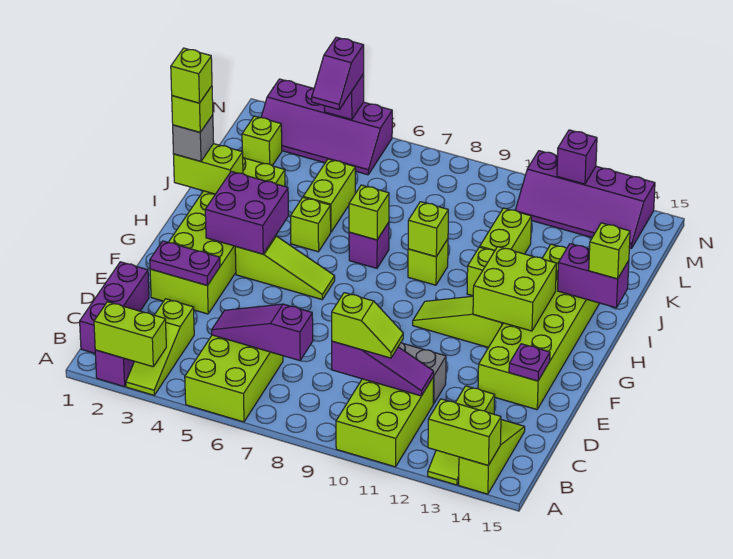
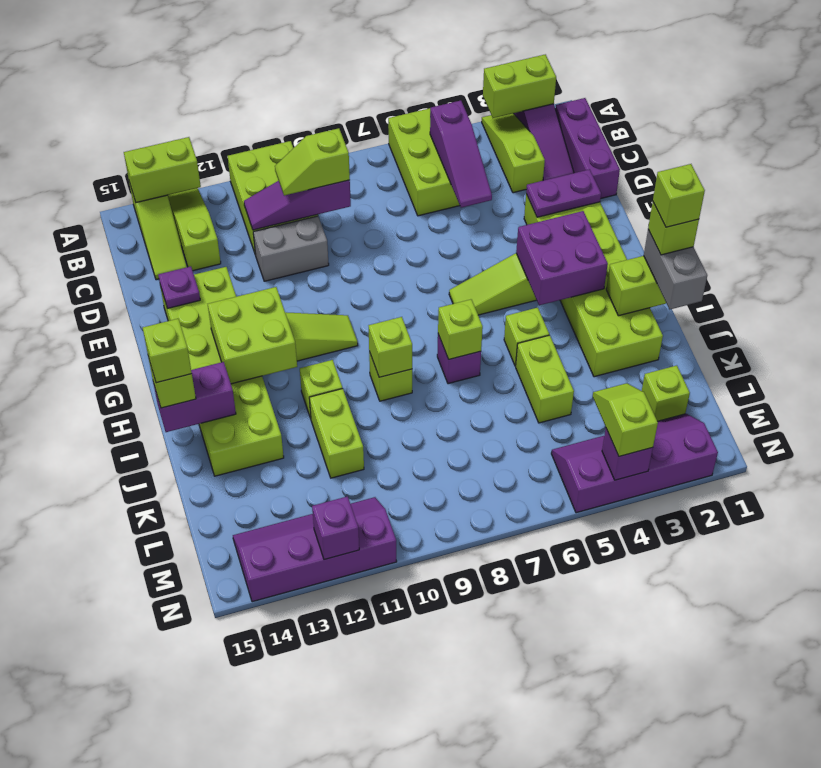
purple slope C5:C7 level 2 top 7 -> purple slope B5:D5 level 2 top B
grey brick I1 level 3 -> grey brick I1:J1 level 3
none -> lime brick I15 level 4
purple slope M4:N4 level 3 top N -> lime slope M4:N4 level 3 top N

